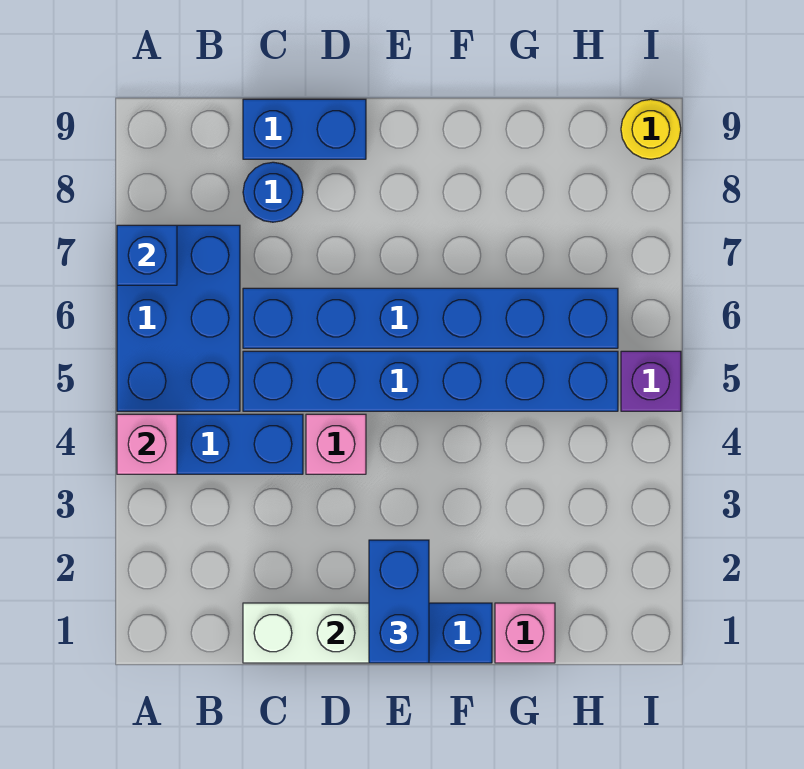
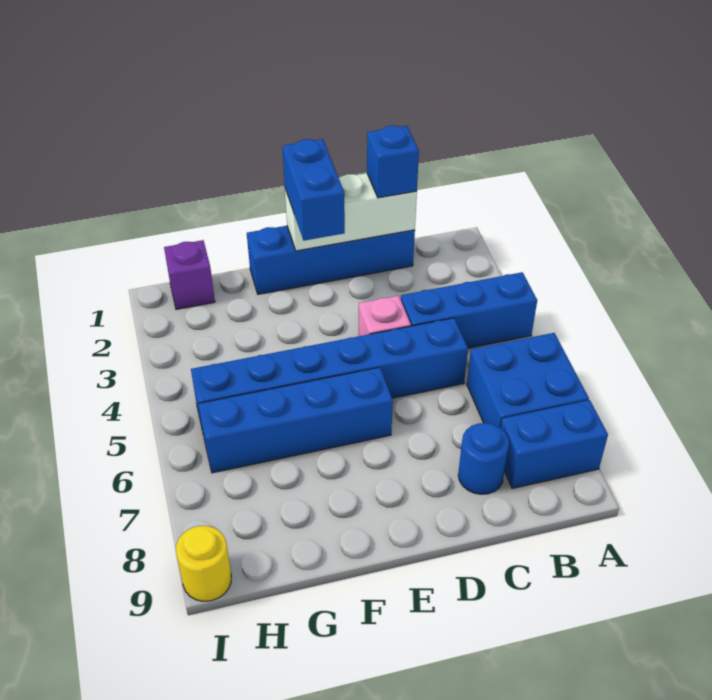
pink brick A4 level 2 -> none
blue brick A5:B7 level 1 -> blue brick A6:B7 level 1
blue brick A7 level 2 -> blue brick C1 level 3
blue brick C6:H6 level 1 -> blue brick E6:H6 level 1
blue brick C9:D9 level 1 -> blue brick A8:B8 level 1
pink brick G1 level 1 -> none
purple brick I5 level 1 -> purple brick H1 level 1

